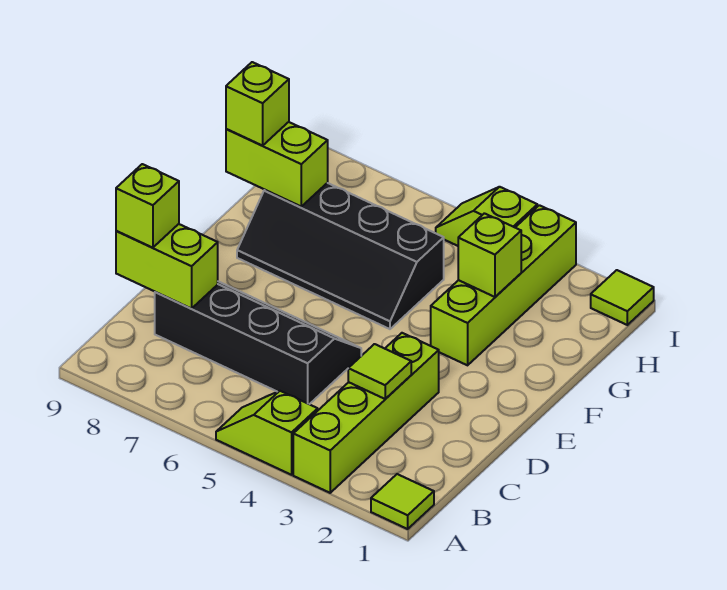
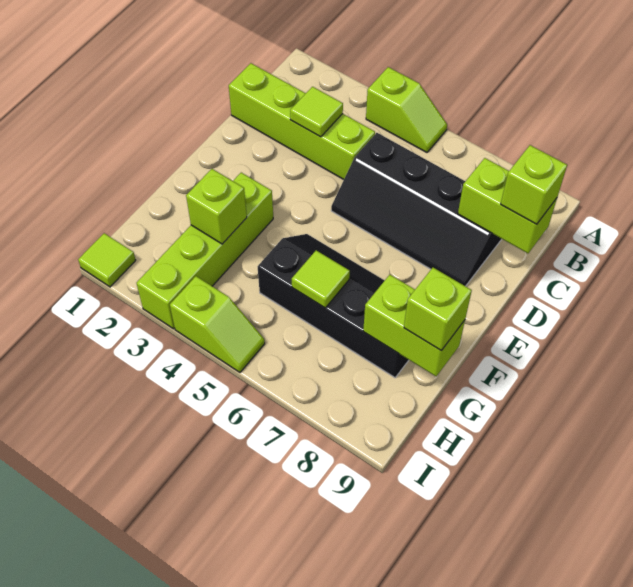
lime tile A1 level 1 -> lime tile G6 level 2
lime brick A3:D3 level 1 -> lime brick C1:C4 level 1

